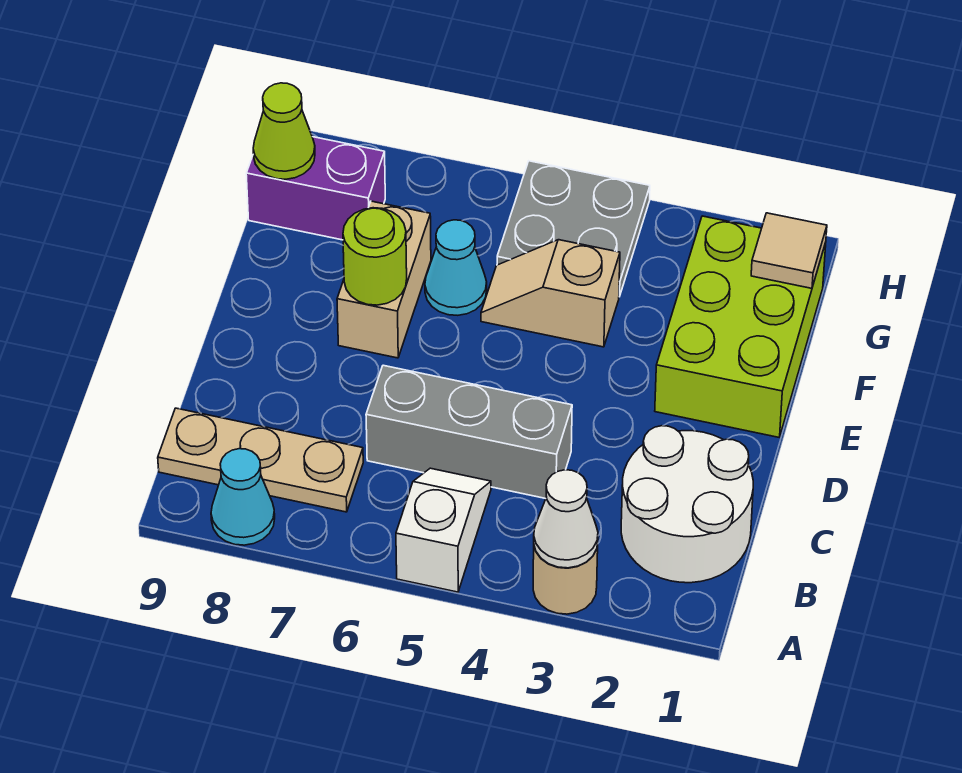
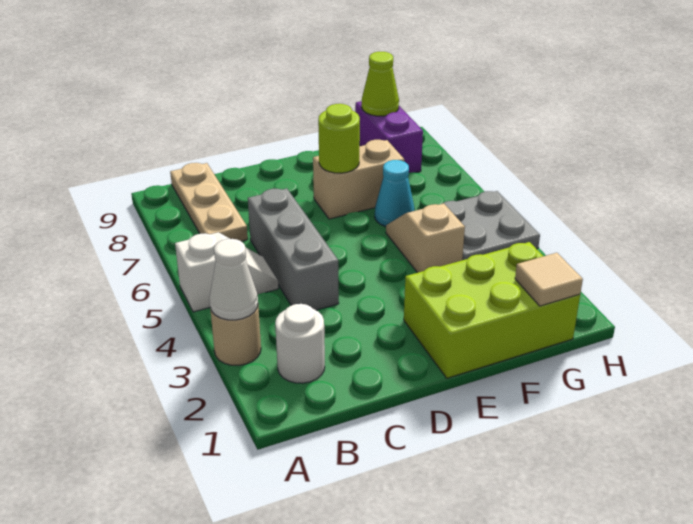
cyan cone A8 level 1 -> none
white round brick B1:C2 level 1 -> white round brick B2 level 1

